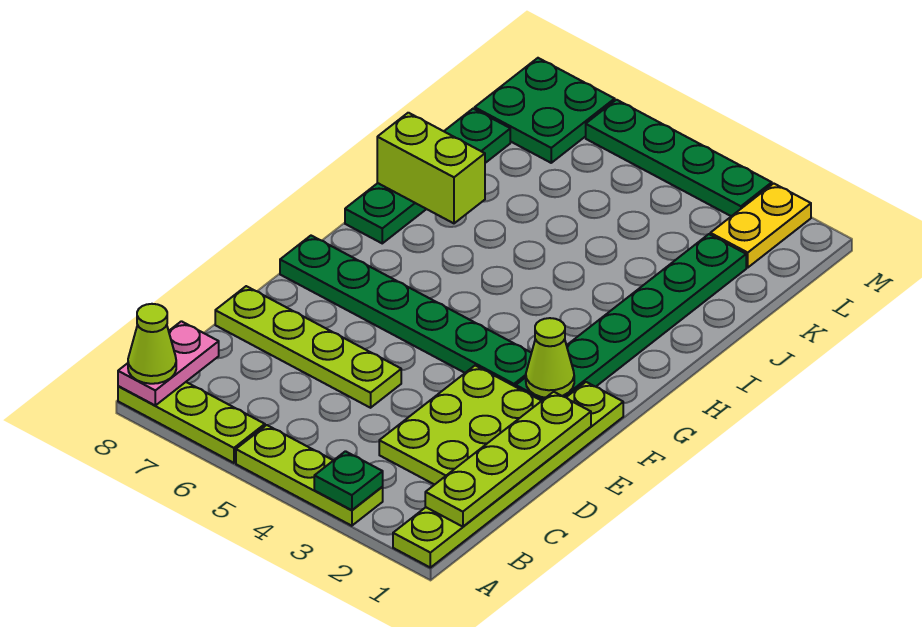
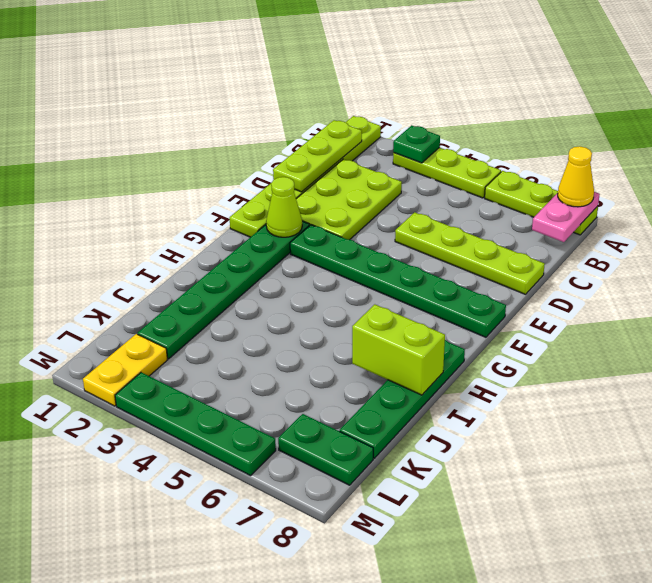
lime cone A8 level 3 -> yellow cone A8 level 3
lime plate B1:E1 level 2 -> lime plate B1:D1 level 2
green plate L7:M8 level 1 -> green plate L7:L8 level 1

